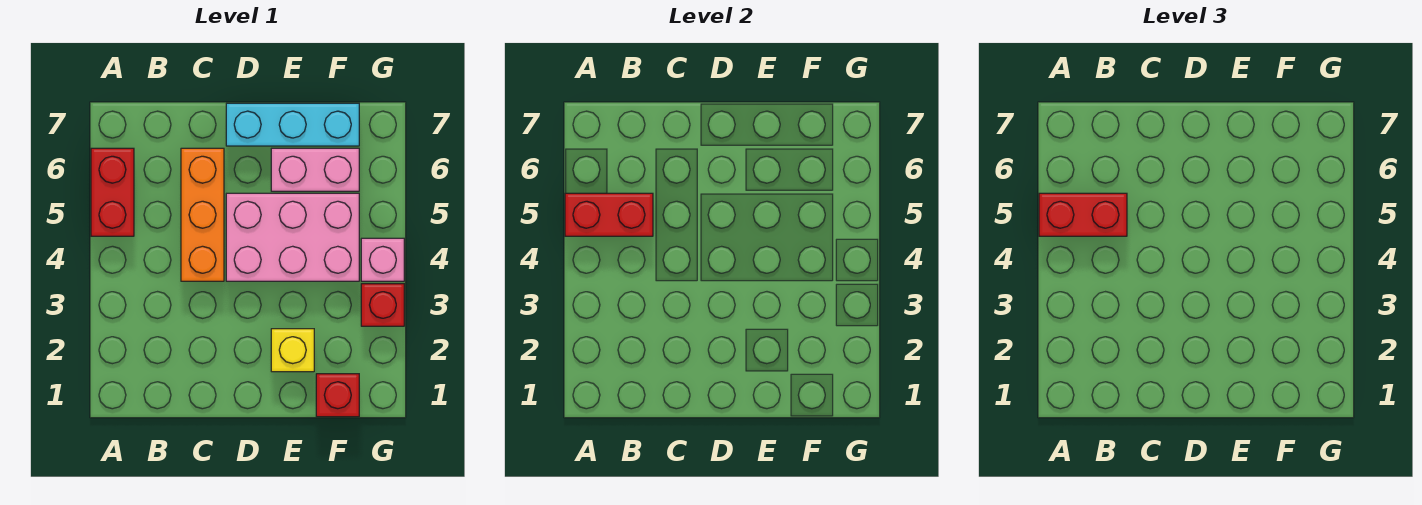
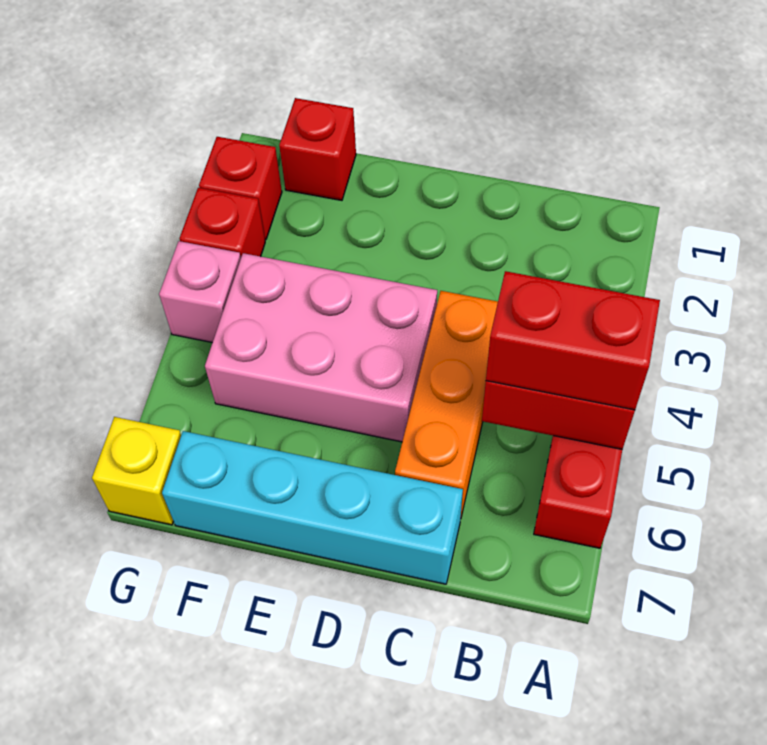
cyan brick D7:F7 level 1 -> cyan brick C7:F7 level 1
yellow brick E2 level 1 -> yellow brick G7 level 1
pink brick E6:F6 level 1 -> none
none -> red brick G2 level 1

